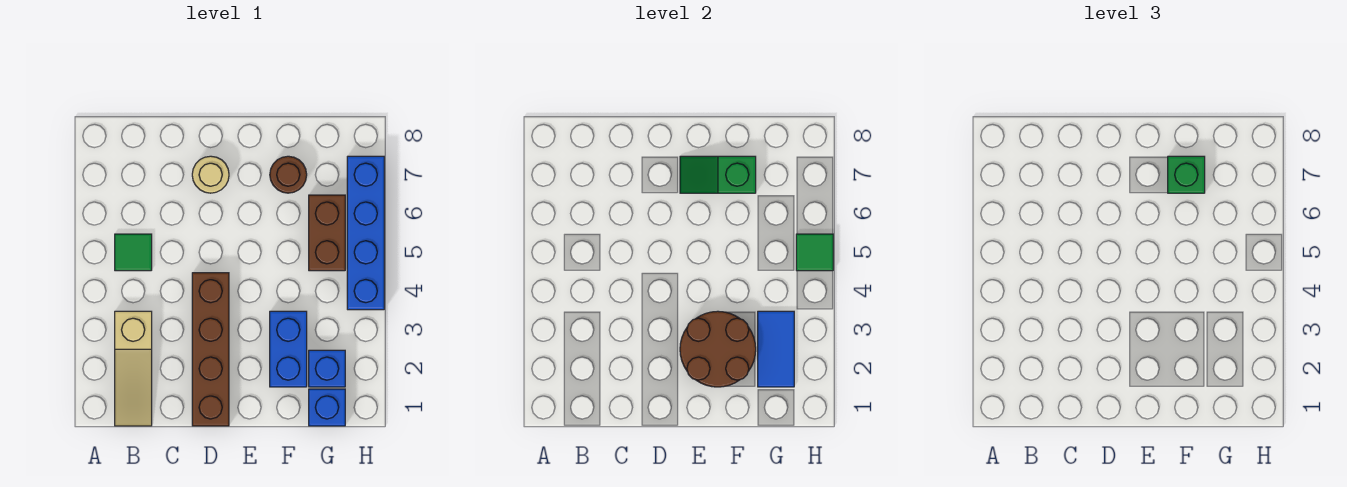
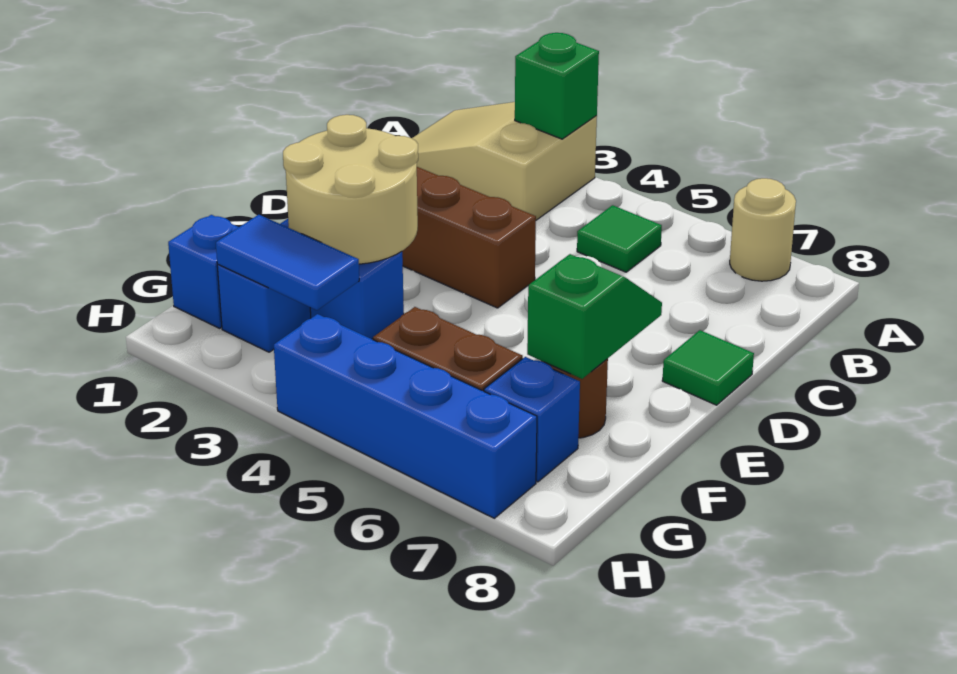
tan slope B1:B3 level 1 top 3 -> tan slope A1:B3 level 1 top 3
tan round brick D7 level 1 -> tan round brick A7 level 1
brown round brick E2:F3 level 2 -> tan round brick E2:F3 level 2
green brick F7 level 3 -> green brick A3 level 2
none -> blue brick G7 level 1
green tile H5 level 2 -> green tile D8 level 1

